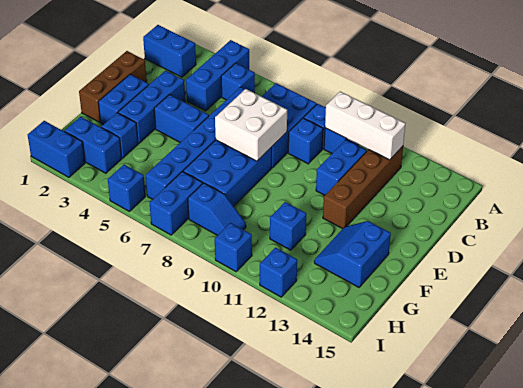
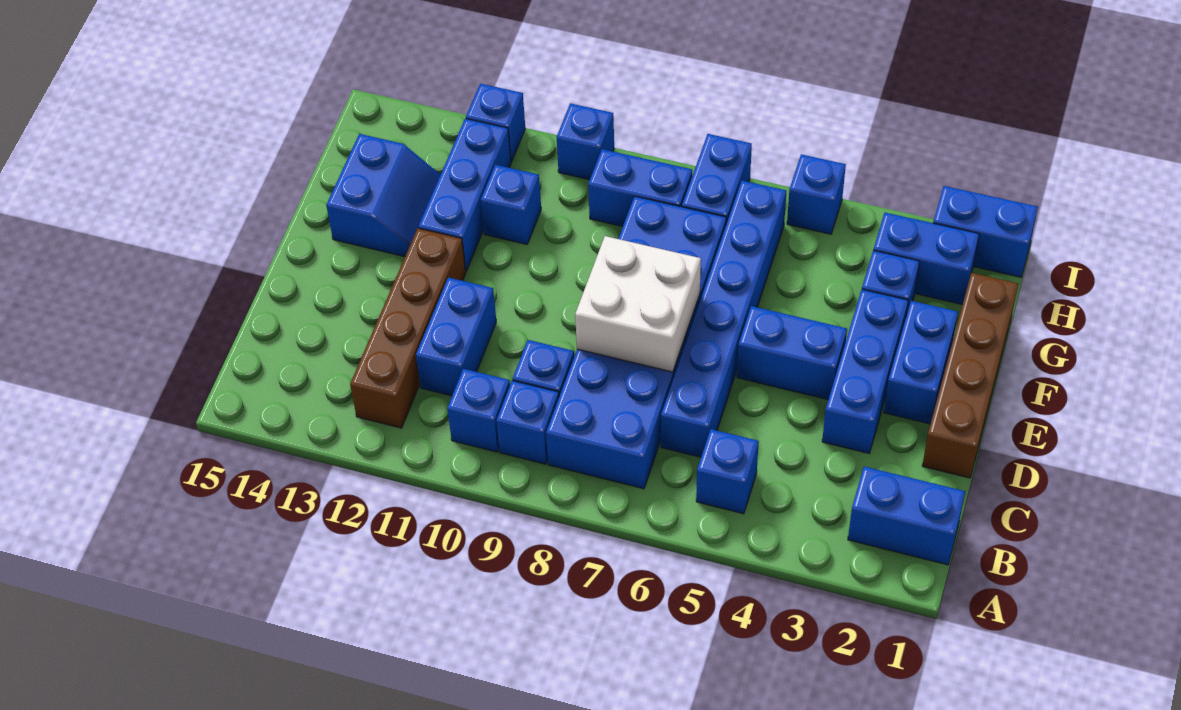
blue brick A4:C4 level 1 -> blue brick F12:H12 level 1
white brick B10:B12 level 2 -> none
brown brick D1:F1 level 1 -> brown brick D1:G1 level 1
blue slope H8:H9 level 1 top 8 -> blue brick H8:H9 level 1

